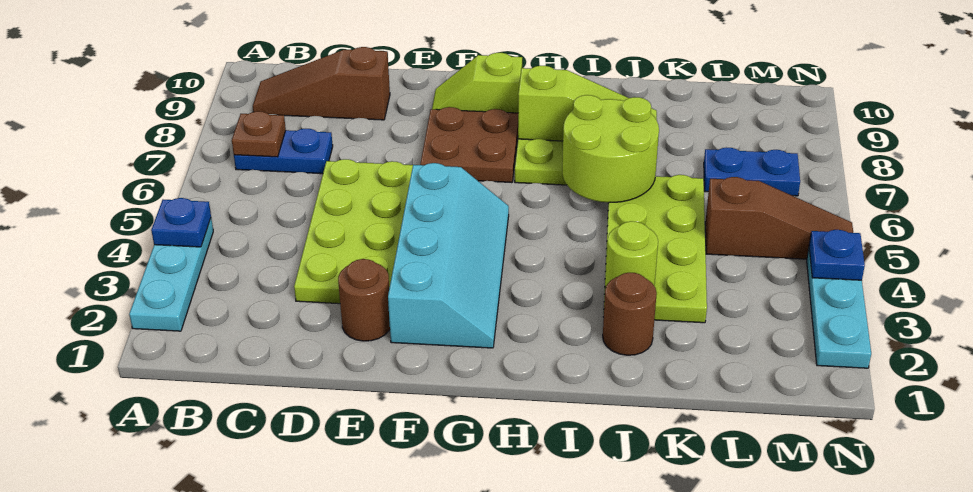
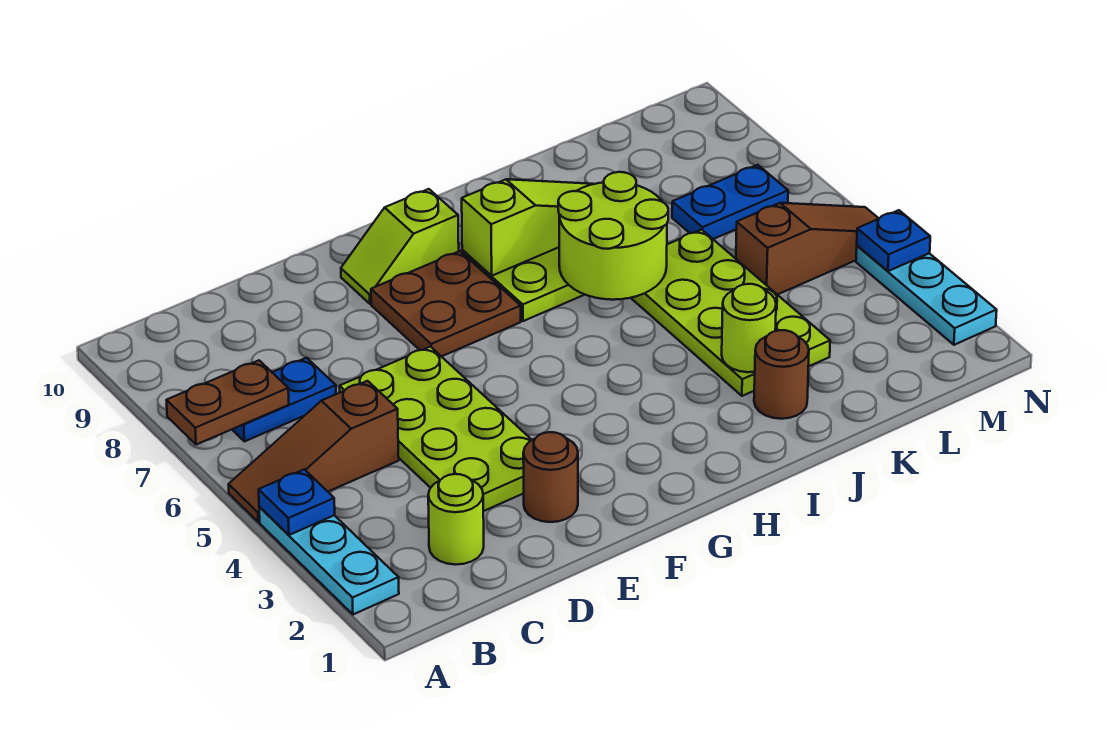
brown plate B7 level 2 -> brown plate A7:B7 level 2
brown slope B9:D9 level 1 top D -> brown slope A5:C5 level 1 top C
none -> lime round brick C2 level 1
cyan slope F2:G5 level 1 top F -> none

